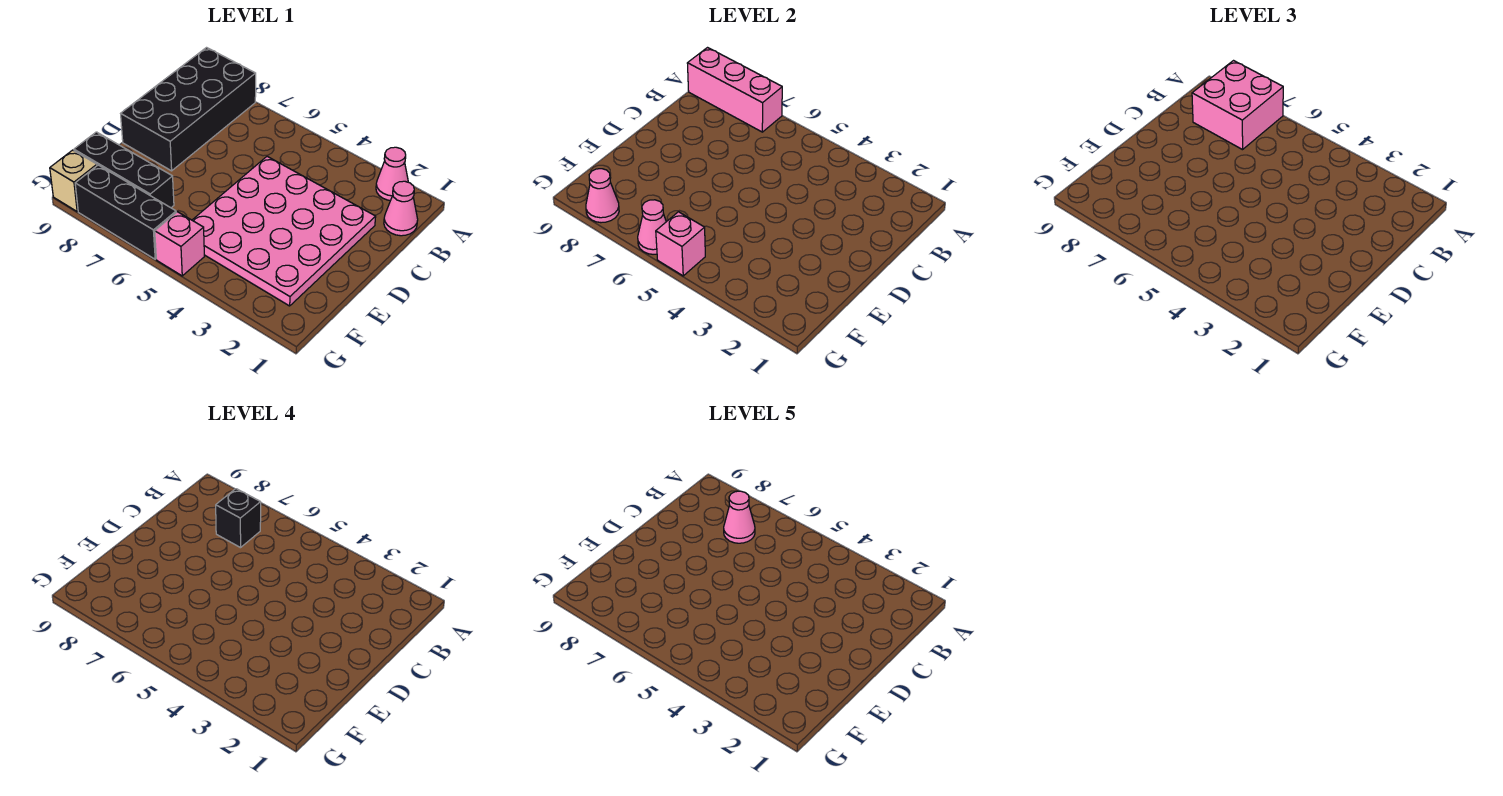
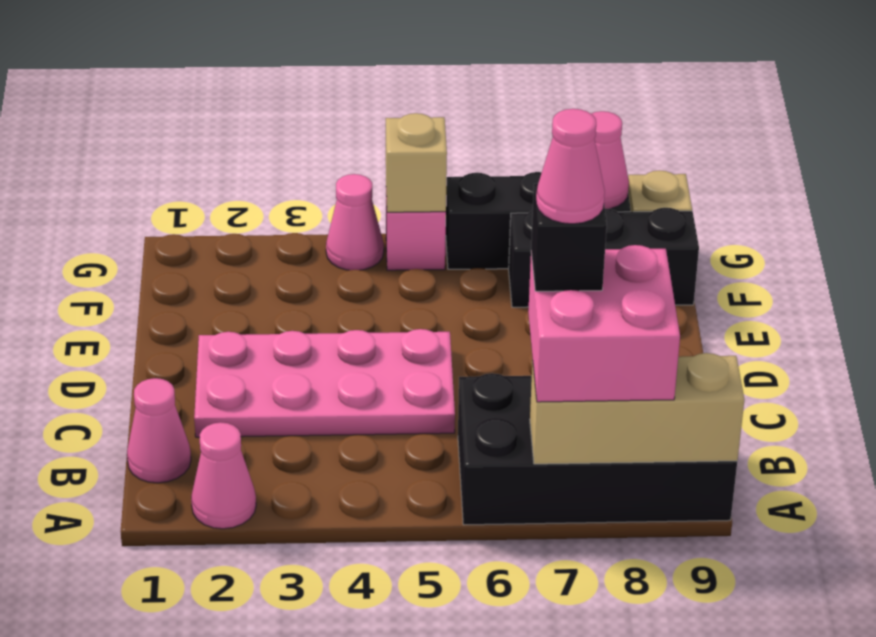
pink brick A7:A9 level 2 -> tan brick A7:A9 level 2
black brick A8:D9 level 1 -> black brick A6:B9 level 1
pink plate C2:F5 level 1 -> pink plate C2:D5 level 1
pink brick G5 level 2 -> tan brick G5 level 2
pink cone G6 level 2 -> pink cone G4 level 1

